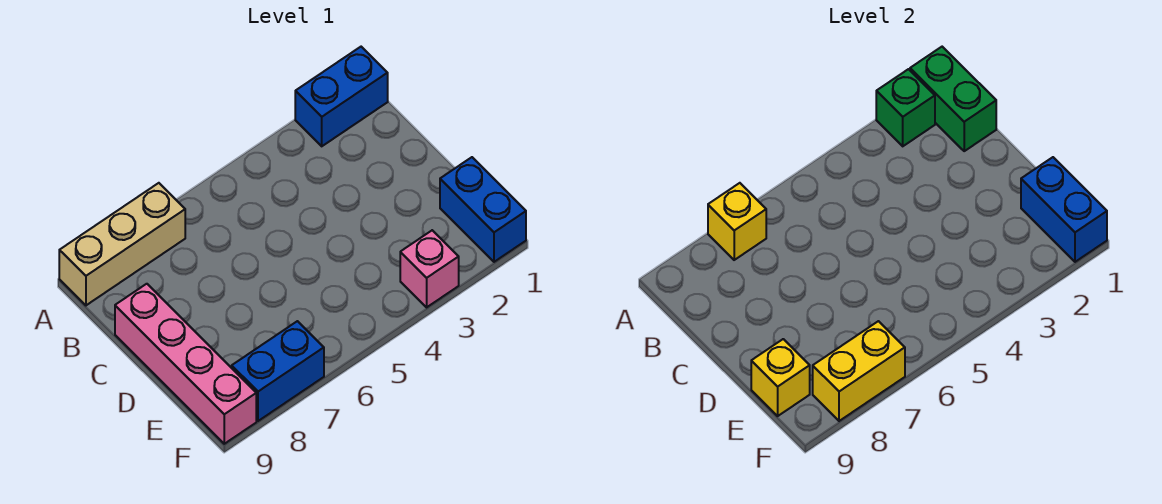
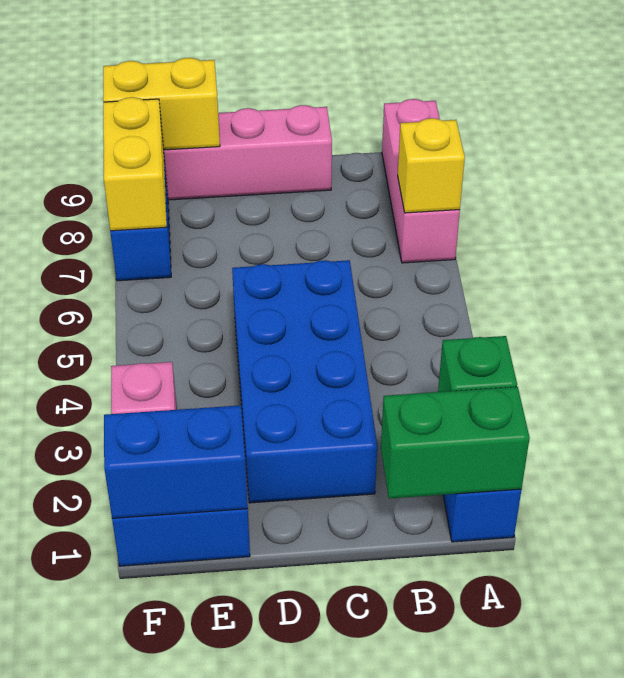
tan brick A7:A9 level 1 -> pink brick A7:A9 level 1
none -> blue brick C2:D5 level 1
yellow brick E9 level 2 -> yellow brick E9:F9 level 2

